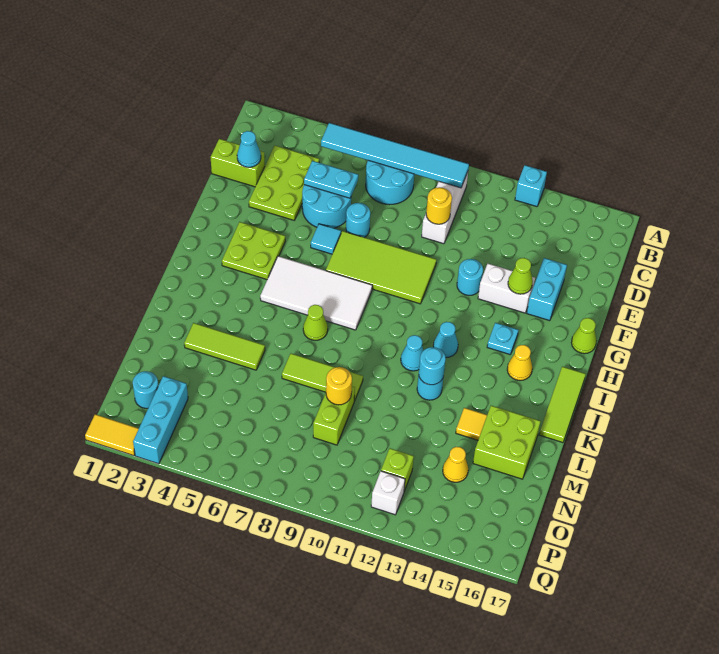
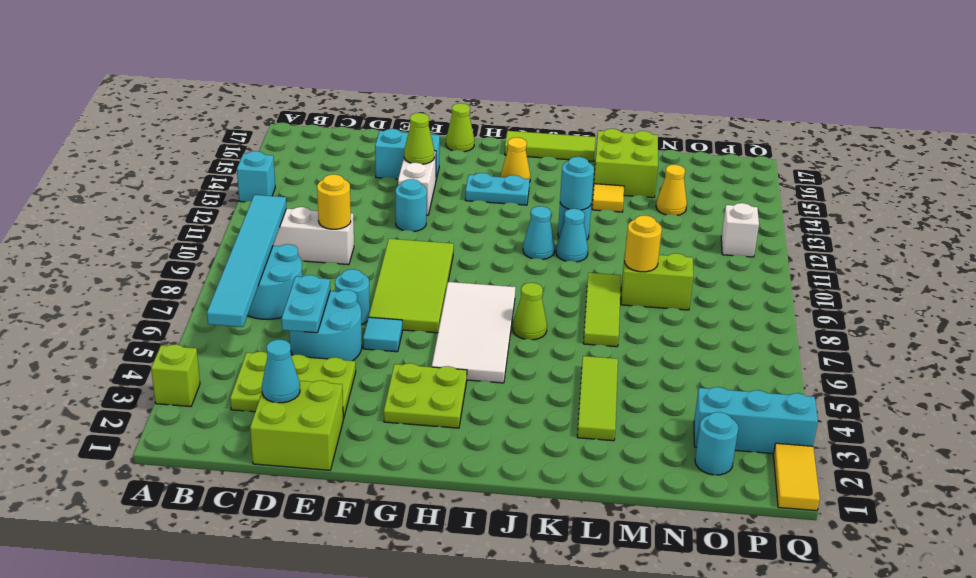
lime brick D1:D2 level 1 -> lime brick D1:E2 level 1
cyan plate H14 level 1 -> cyan plate H14:I14 level 1
cyan cone I12 level 1 -> cyan cone K11 level 1
lime brick O12 level 1 -> lime brick A3 level 1

